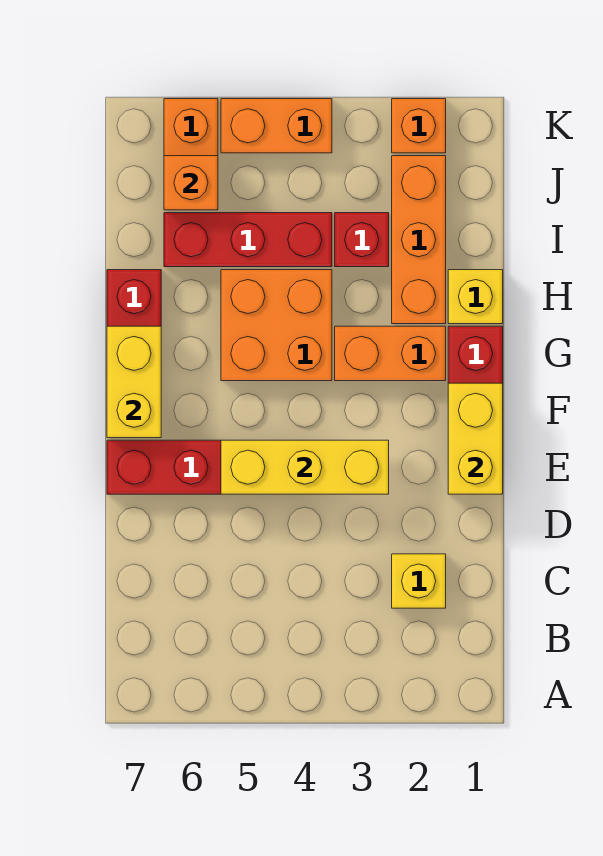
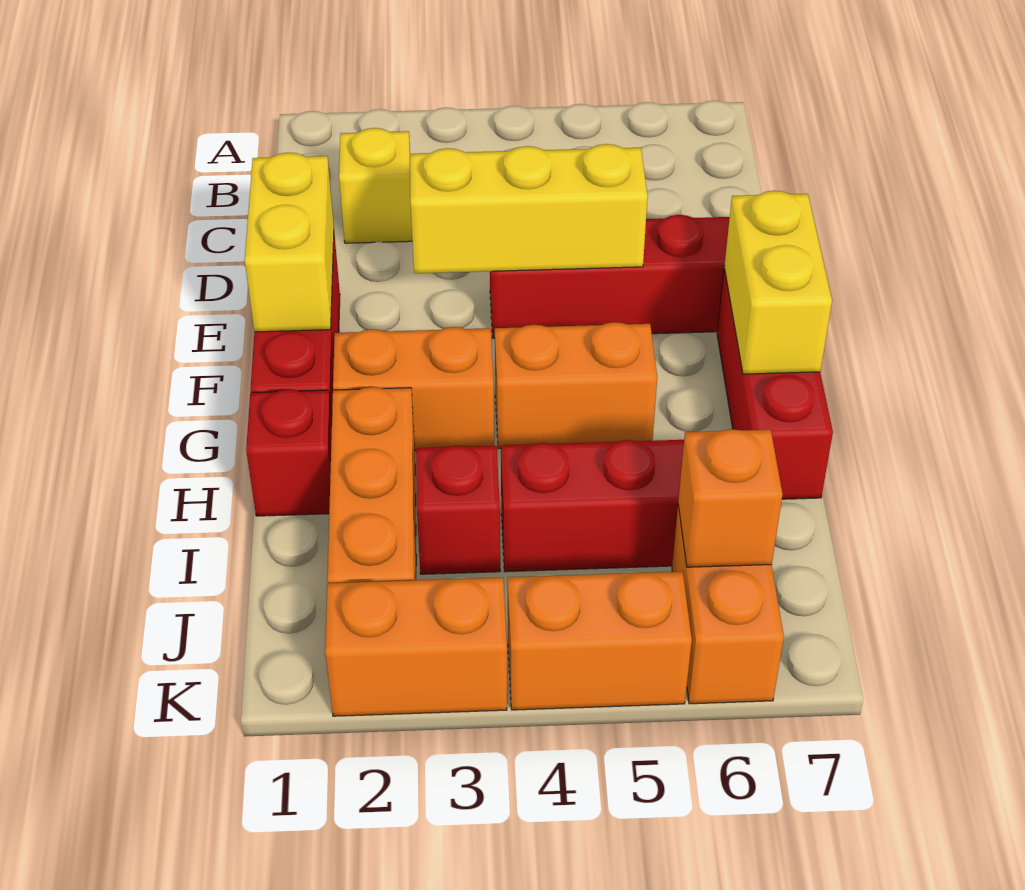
orange brick G4:H5 level 1 -> orange brick G4:G5 level 1
yellow brick H1 level 1 -> red brick H1 level 1
orange brick K2 level 1 -> orange brick K2:K3 level 1

